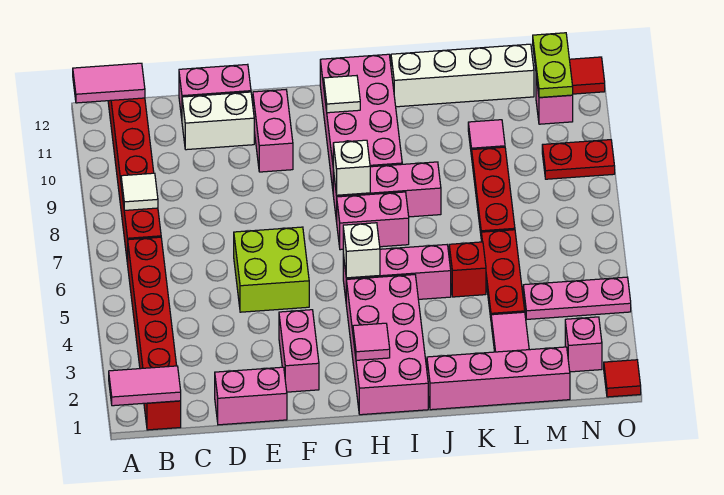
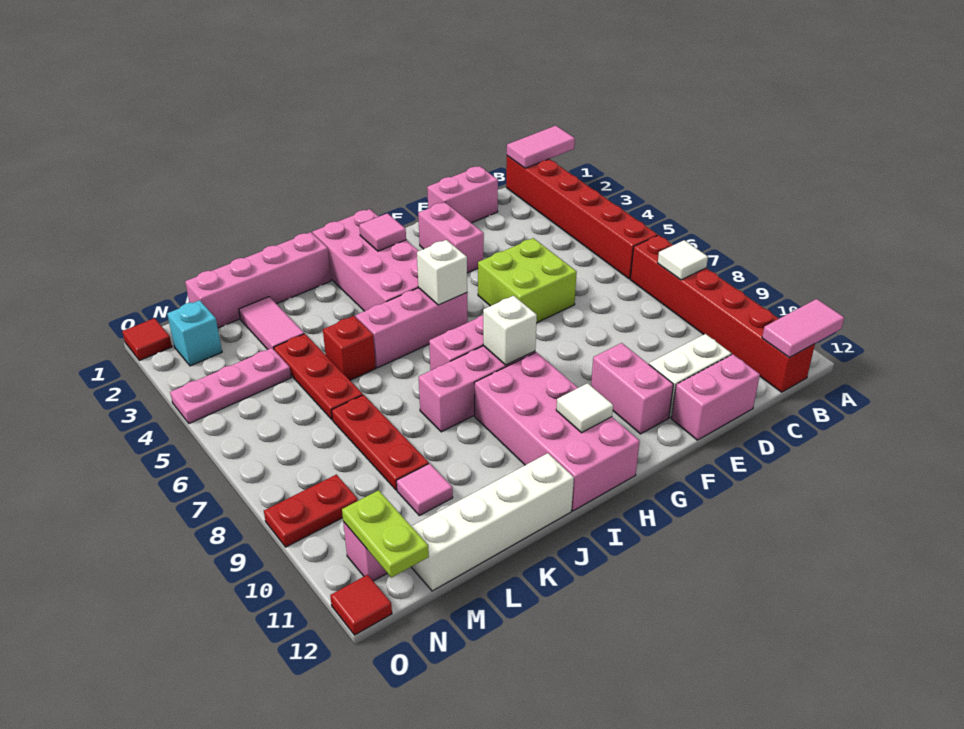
pink brick N2 level 1 -> cyan brick N2 level 1

